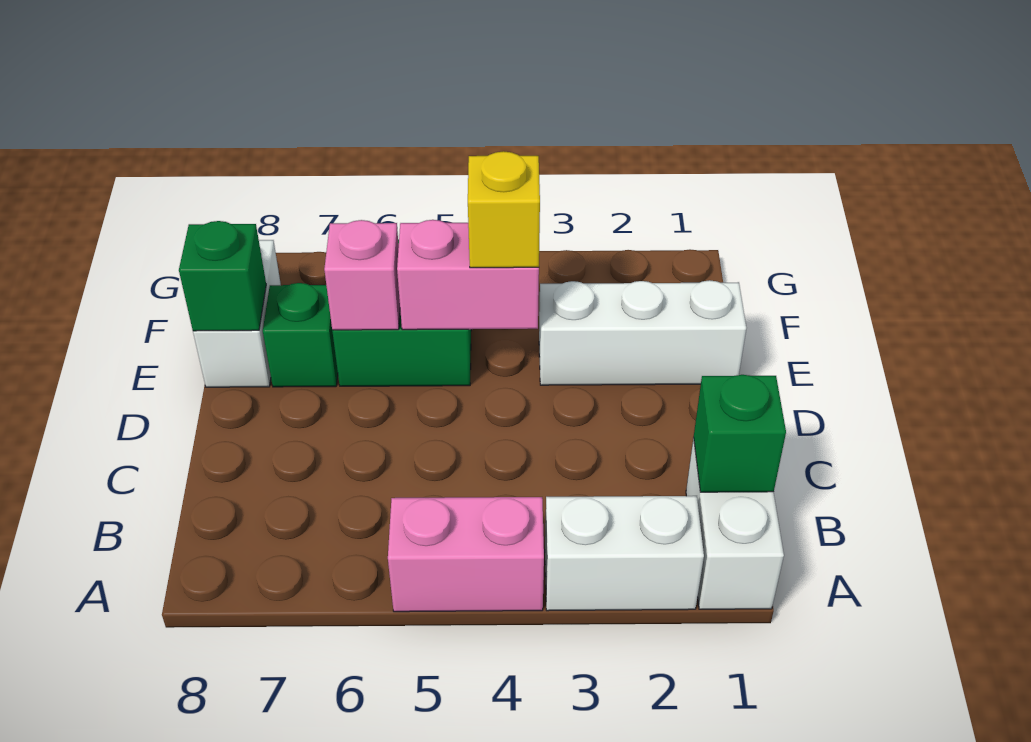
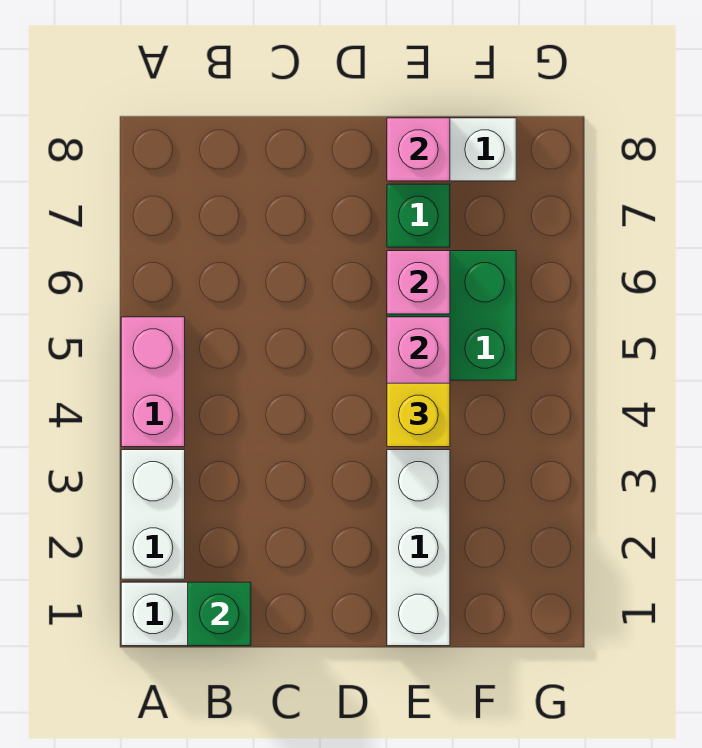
green brick E8 level 2 -> pink brick E8 level 2

